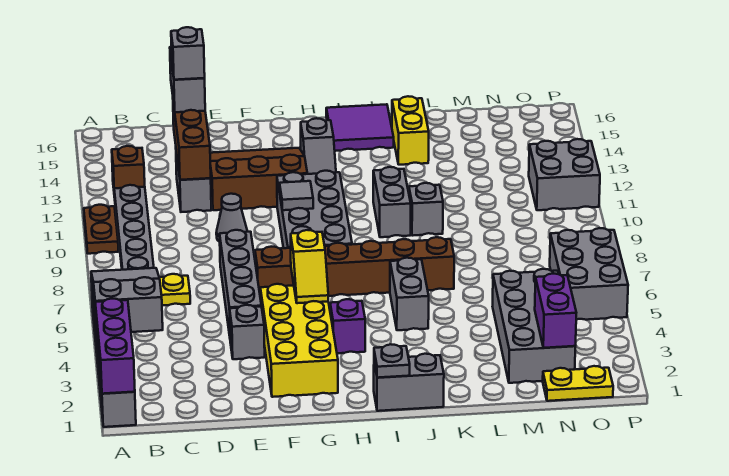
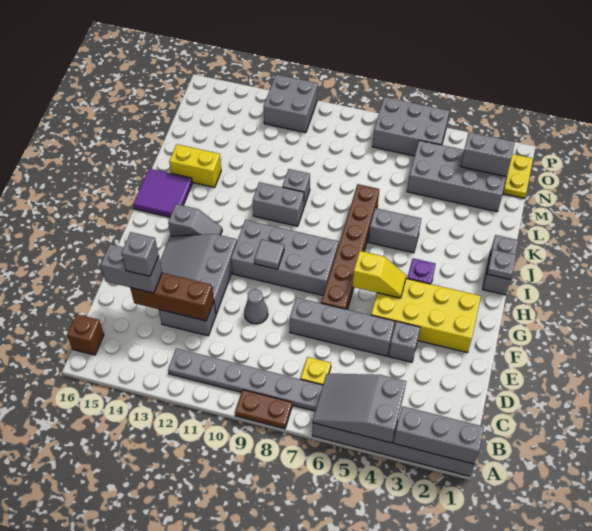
purple brick A1:A3 level 2 -> grey brick A1:A3 level 2
brown plate A10:A11 level 1 -> brown plate A8:A9 level 1
brown brick B13 level 1 -> brown brick B16 level 1
brown slope E12:G14 level 1 top 12 -> grey slope E12:G14 level 1 top 12
purple brick N2:N3 level 2 -> grey brick N2:N3 level 2

